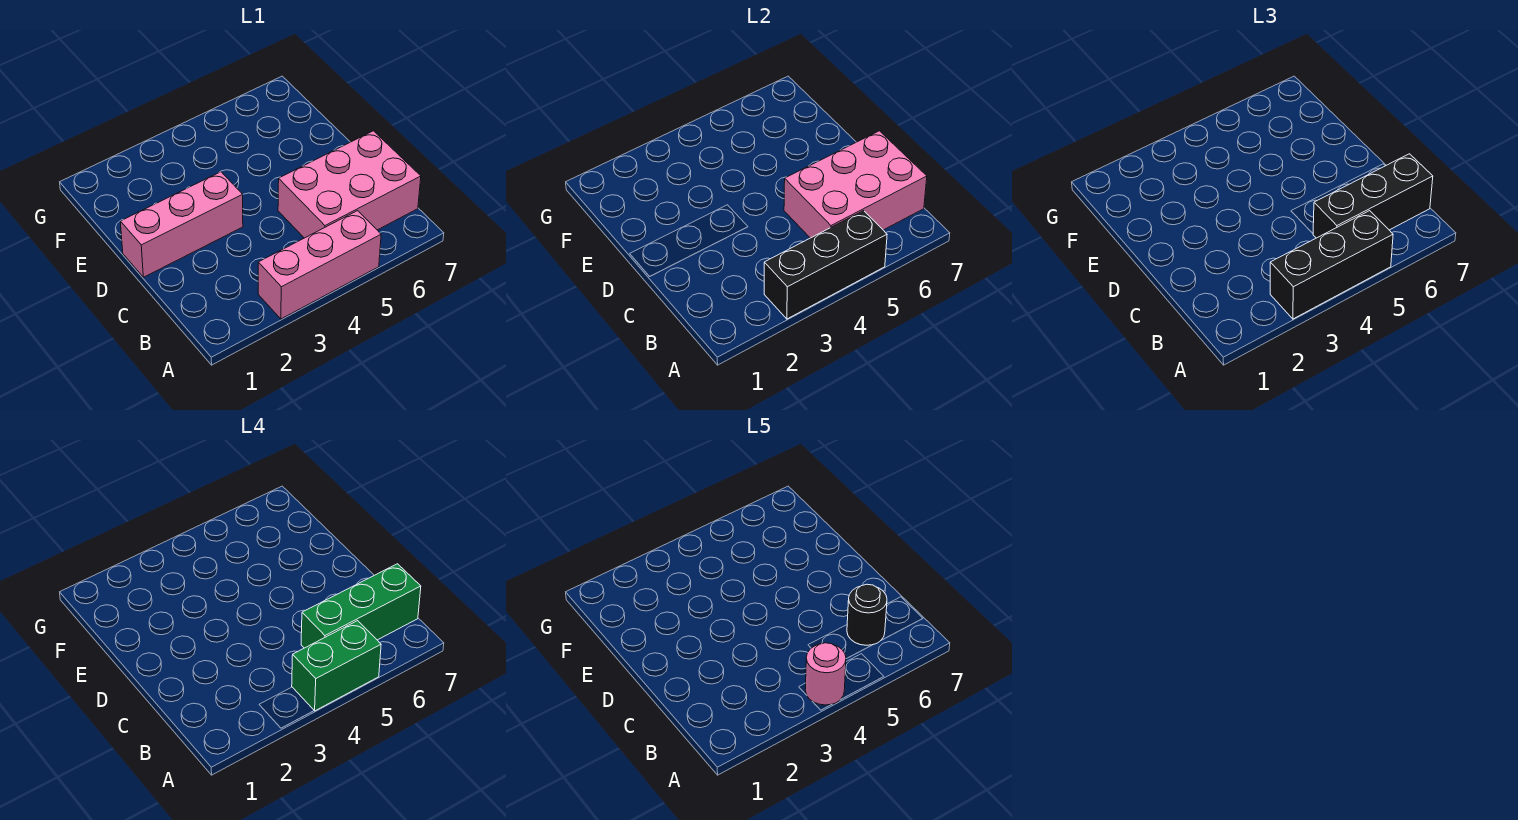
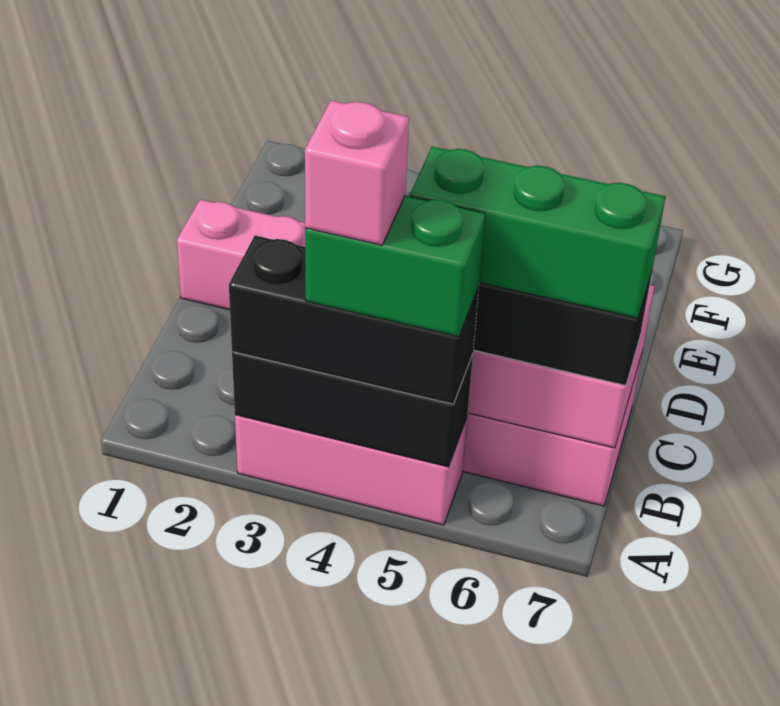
pink round brick A4 level 5 -> pink brick A4 level 5
black round brick B6 level 5 -> none

